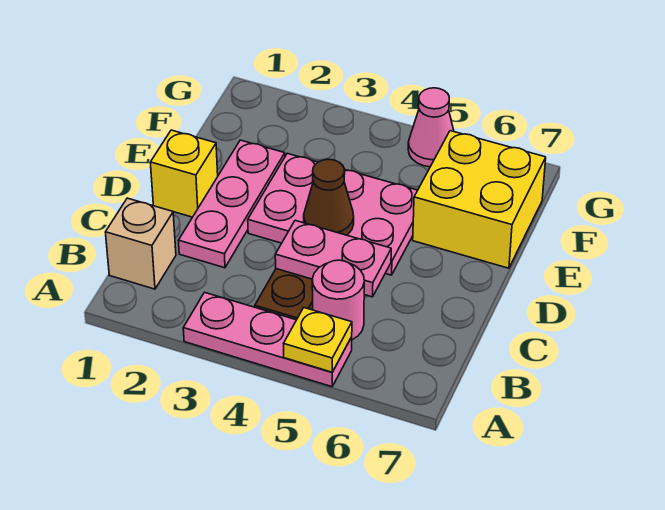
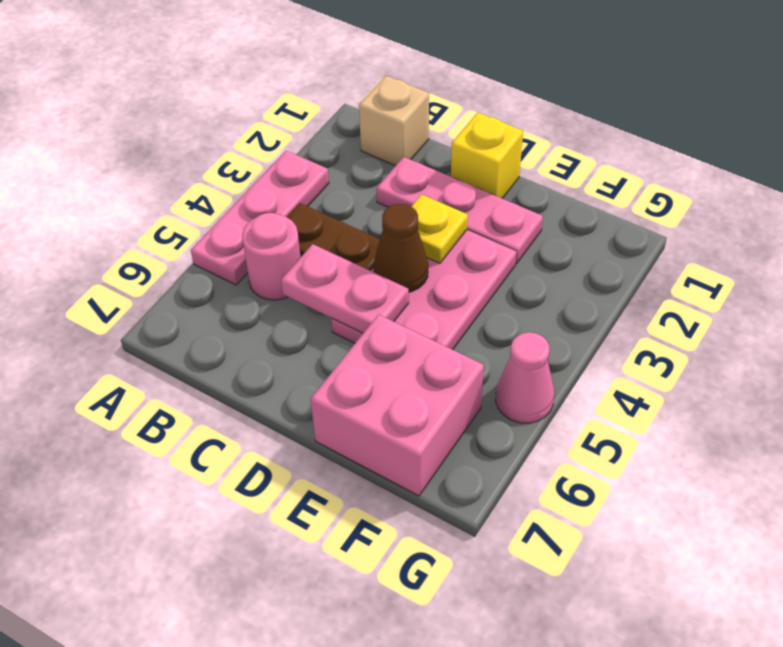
yellow plate A5 level 2 -> yellow plate D3 level 2
pink plate C4:C5 level 2 -> pink plate C5:D5 level 2
yellow brick E6:F7 level 1 -> pink brick E6:F7 level 1

